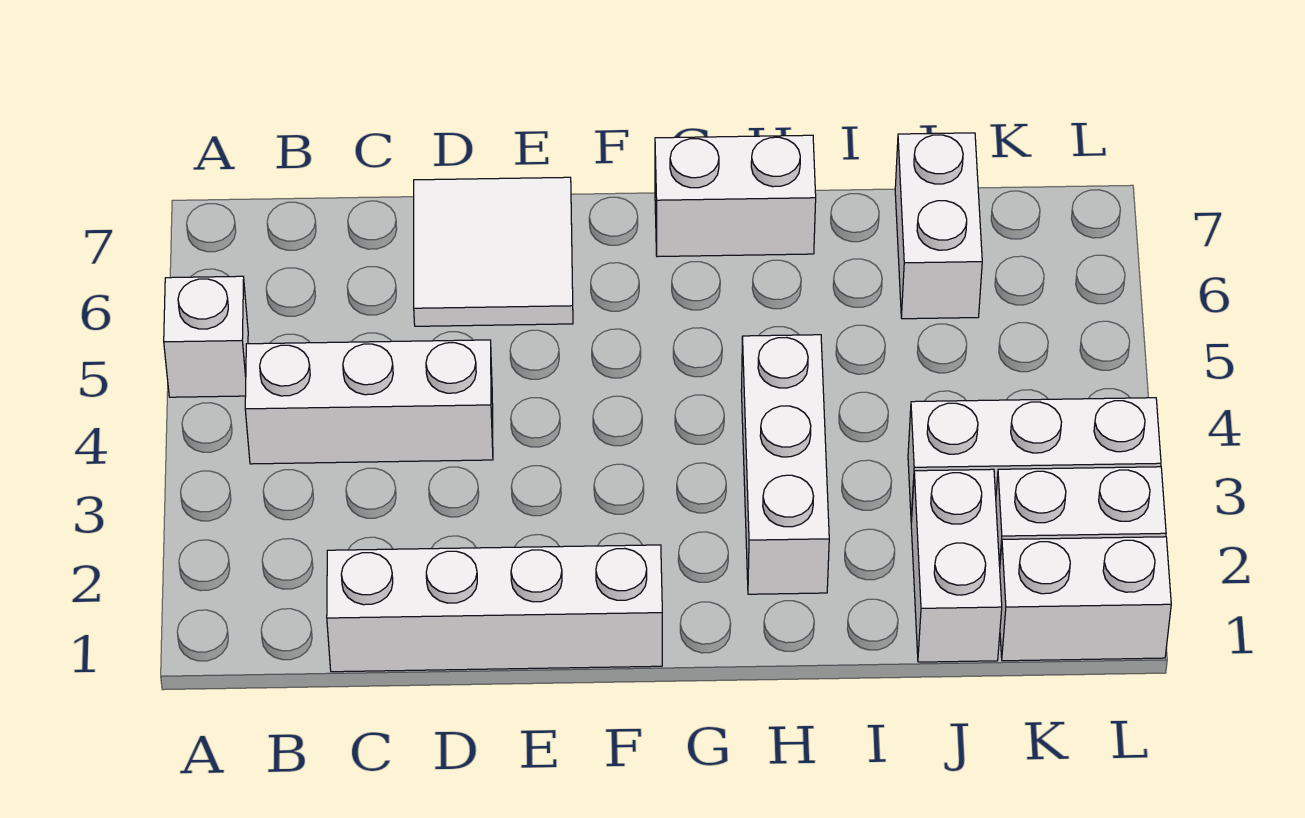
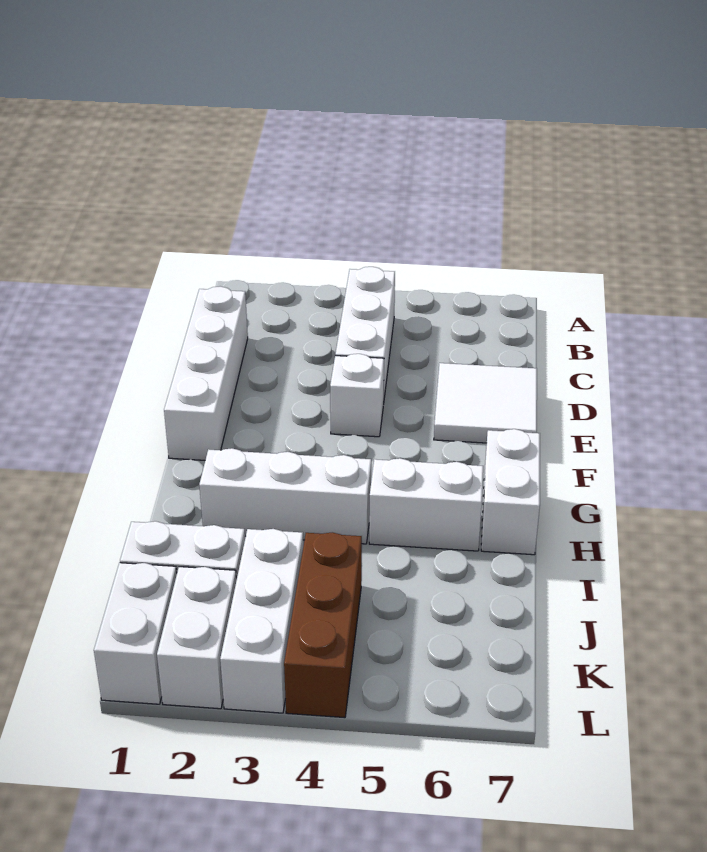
white brick A5 level 1 -> white brick E4 level 1
none -> brown brick J4:L4 level 1
white brick J6:J7 level 1 -> white brick H5:H6 level 1

